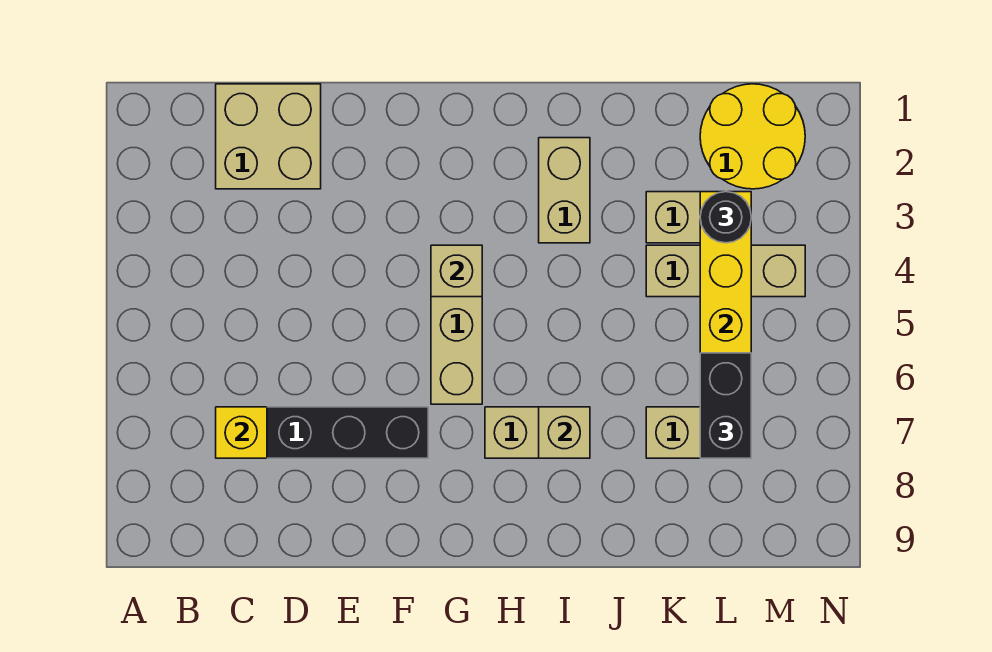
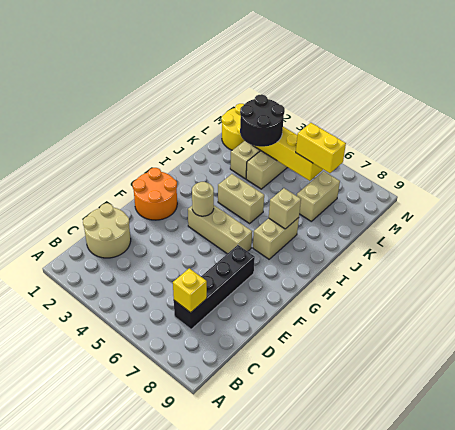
tan brick C1:D2 level 1 -> tan round brick C1:D2 level 1
none -> orange round brick F1:G2 level 1
tan brick G4 level 2 -> tan round brick G4 level 2
tan brick I2:I3 level 1 -> tan brick I4:I5 level 1
black round brick L3 level 3 -> black round brick K3:L4 level 3
black brick L6:L7 level 3 -> yellow brick L6:L7 level 3

